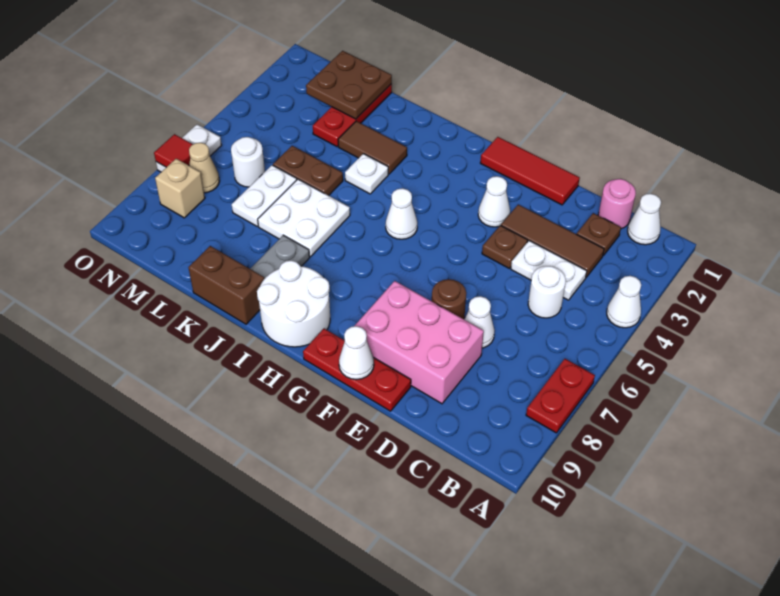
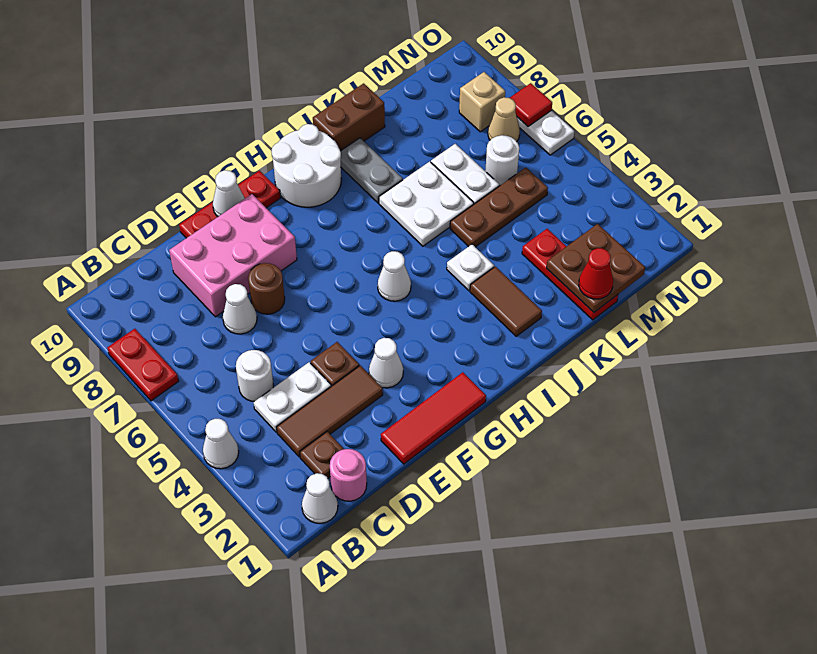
brown tile J3:K3 level 1 -> brown tile J2:J3 level 1
brown plate K5:L5 level 1 -> brown plate K5:M5 level 1
none -> red cone L1 level 3

